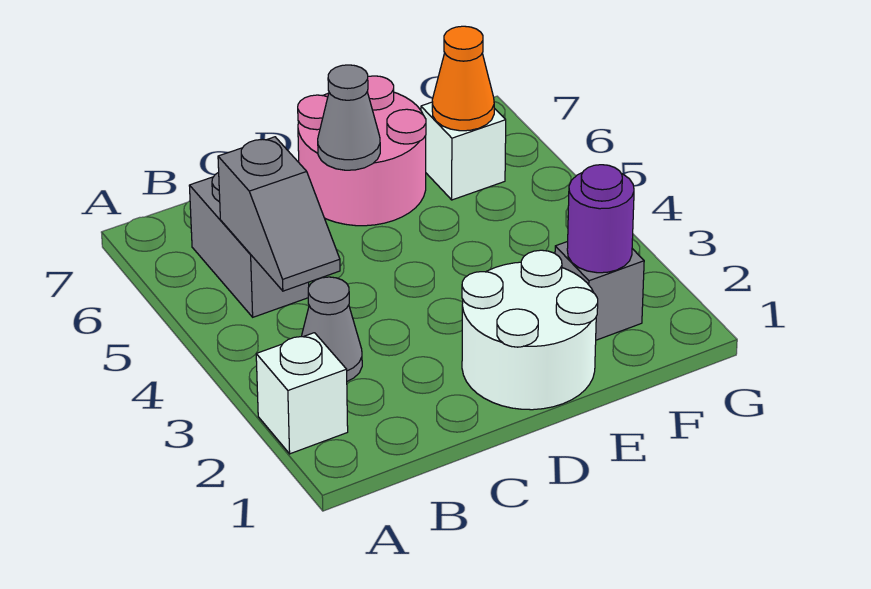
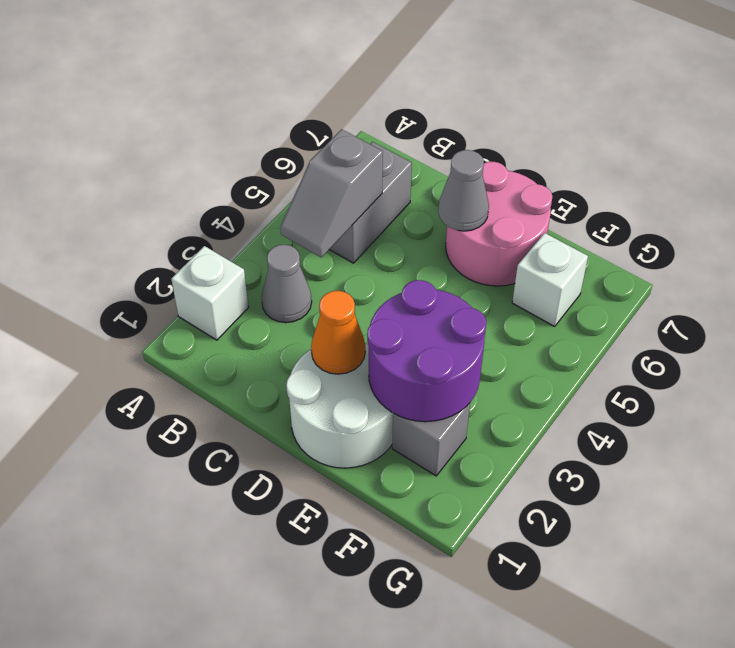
purple round brick F2 level 2 -> purple round brick E2:F3 level 2
orange cone F6 level 2 -> orange cone D2 level 2

